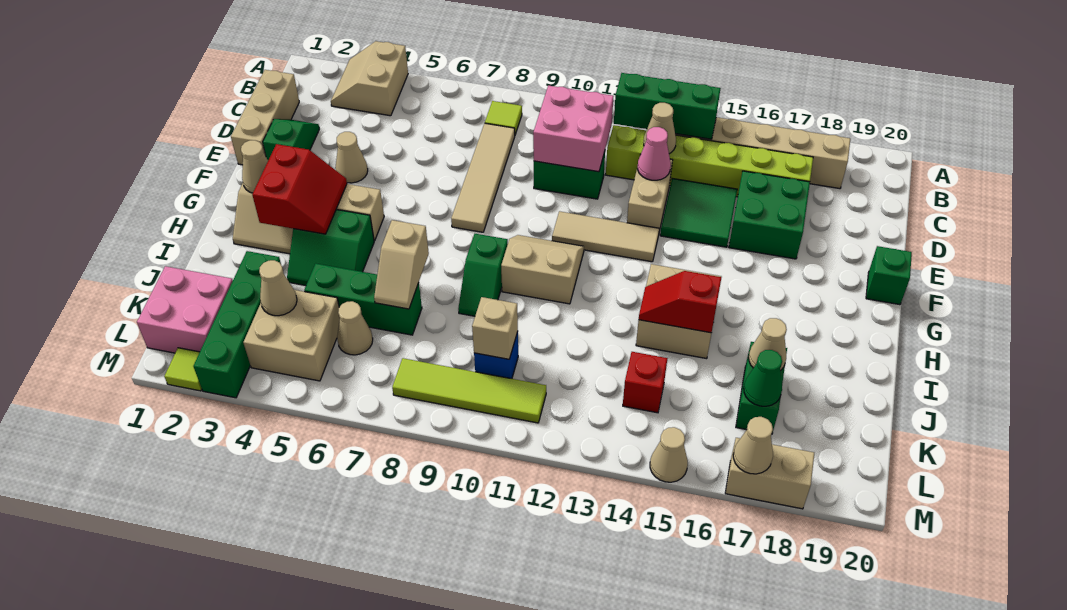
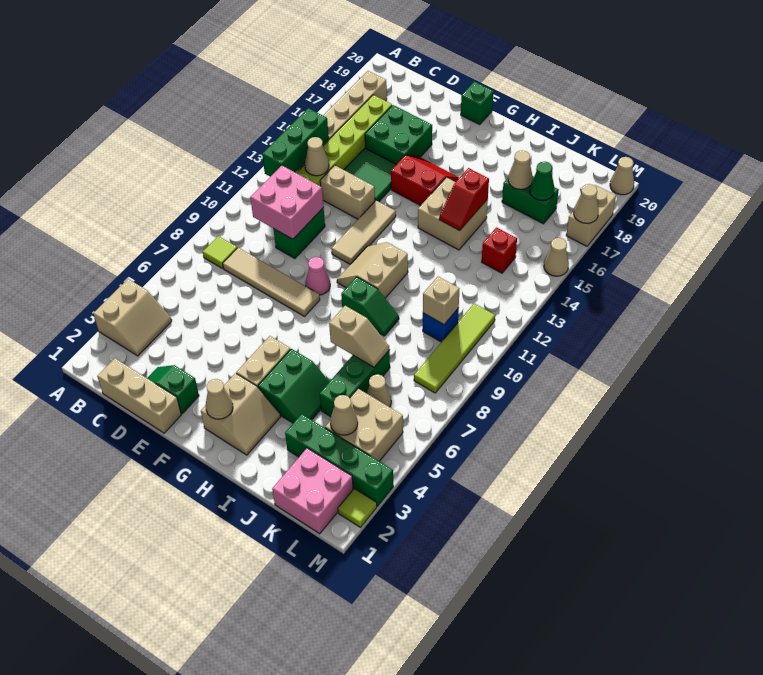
tan slope A3:B4 level 1 top 4 -> tan slope A3:B4 level 1 top A
pink cone D13 level 2 -> pink cone F9 level 1
tan cone E4 level 1 -> tan cone M20 level 1
red slope G3:H4 level 2 top 3 -> red slope F15:G16 level 1 top 15

